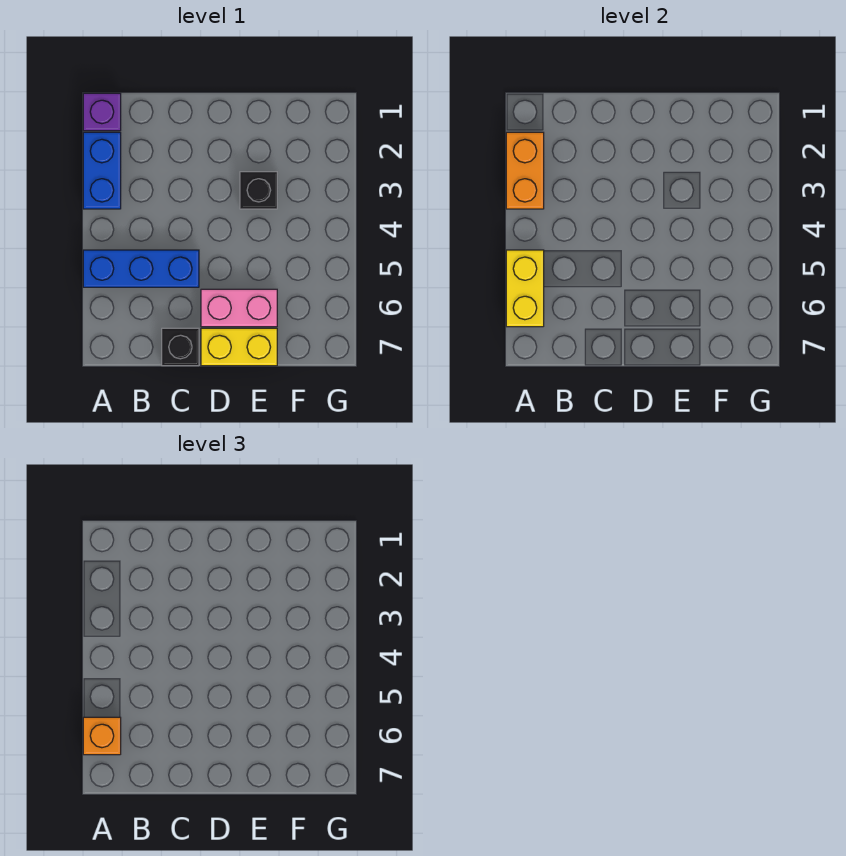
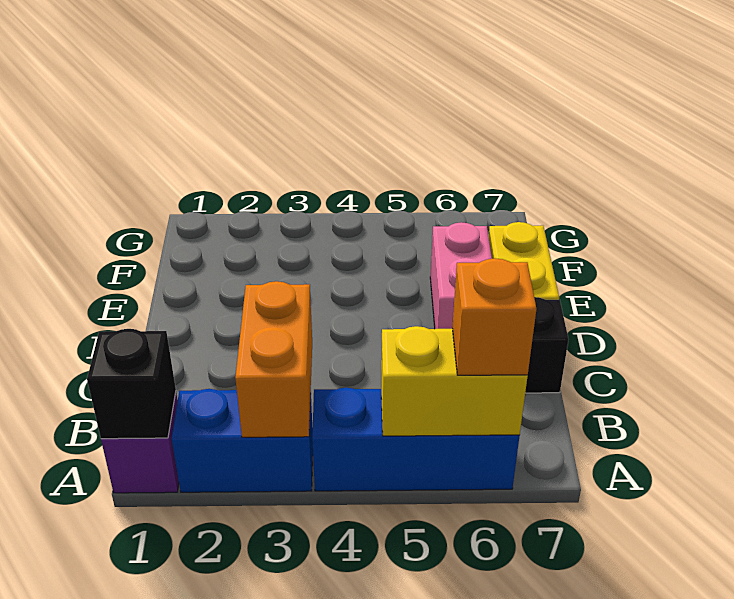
orange brick A2:A3 level 2 -> orange brick A3:B3 level 2
blue brick A5:C5 level 1 -> blue brick A4:A6 level 1
black brick E3 level 1 -> black brick A1 level 2

